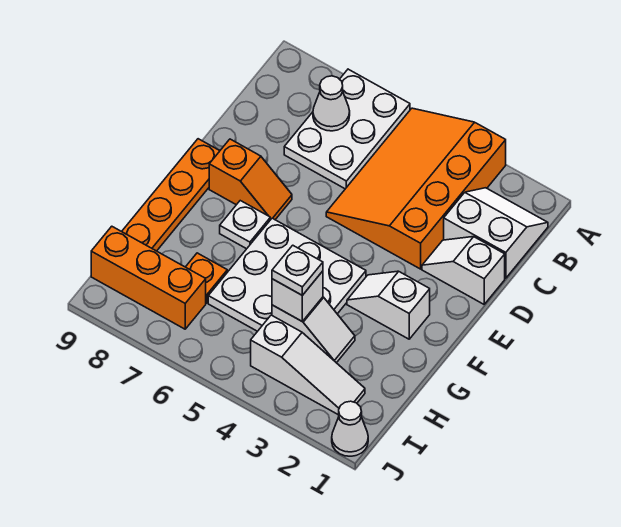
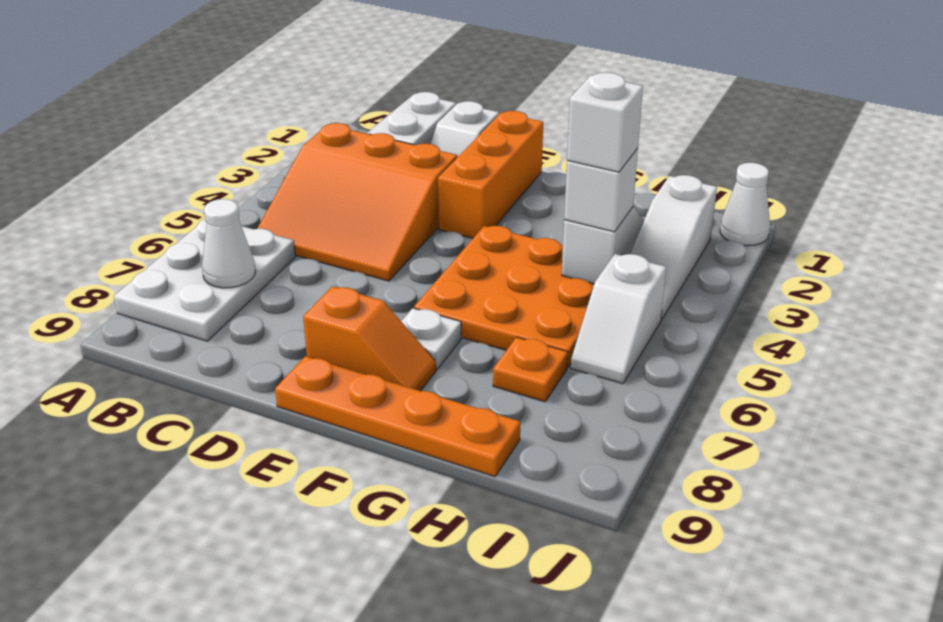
orange slope A3:D5 level 1 top 3 -> orange slope B3:D5 level 1 top 3
white plate A6:C7 level 1 -> white plate A6:B8 level 1
orange slope E7:E8 level 1 top 8 -> orange slope E8:F8 level 1 top E
white slope F2:F3 level 1 top 2 -> white slope I5:I6 level 1 top 5
white plate F4:H6 level 1 -> orange plate F4:H6 level 1
white plate H4 level 4 -> white brick H4 level 4
white slope I2:I4 level 1 top 4 -> white slope I2:I4 level 1 top 2
orange brick I7:I9 level 1 -> orange brick E1:E3 level 1

